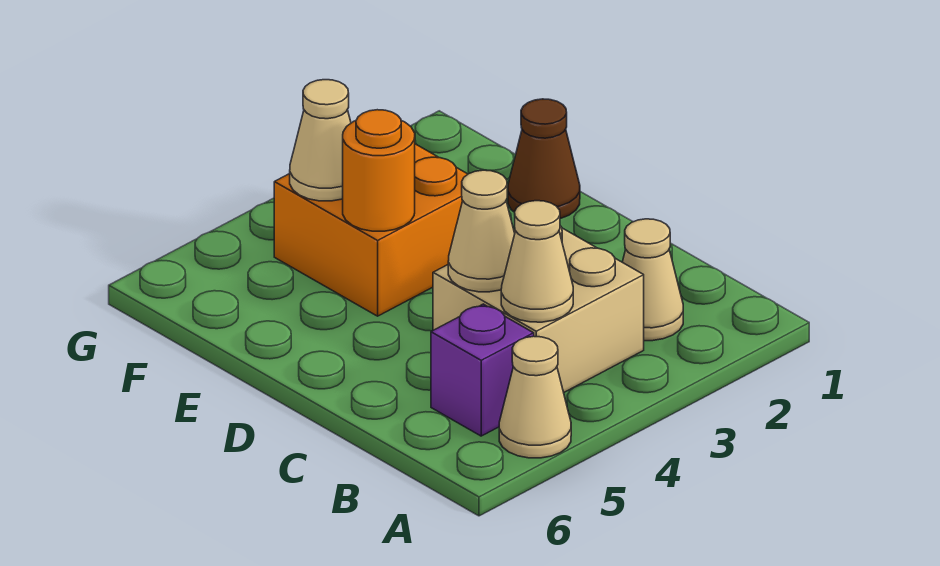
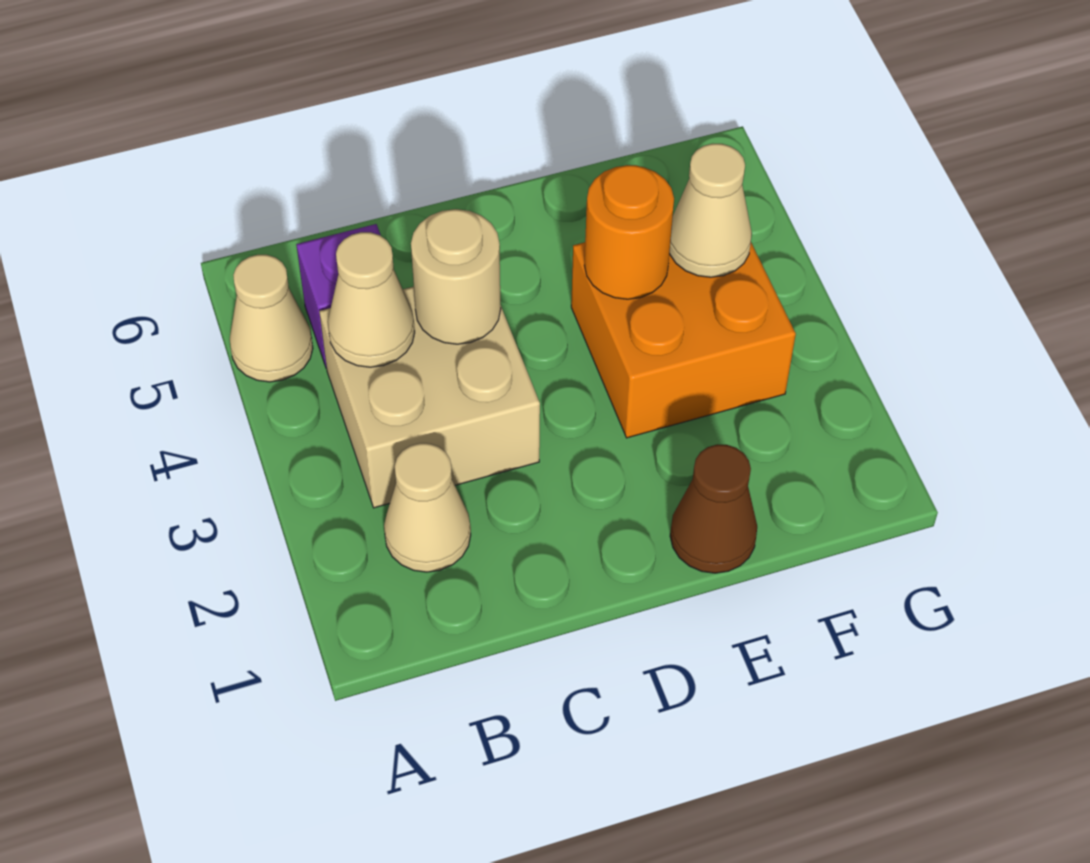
tan cone C4 level 2 -> tan round brick C4 level 2

